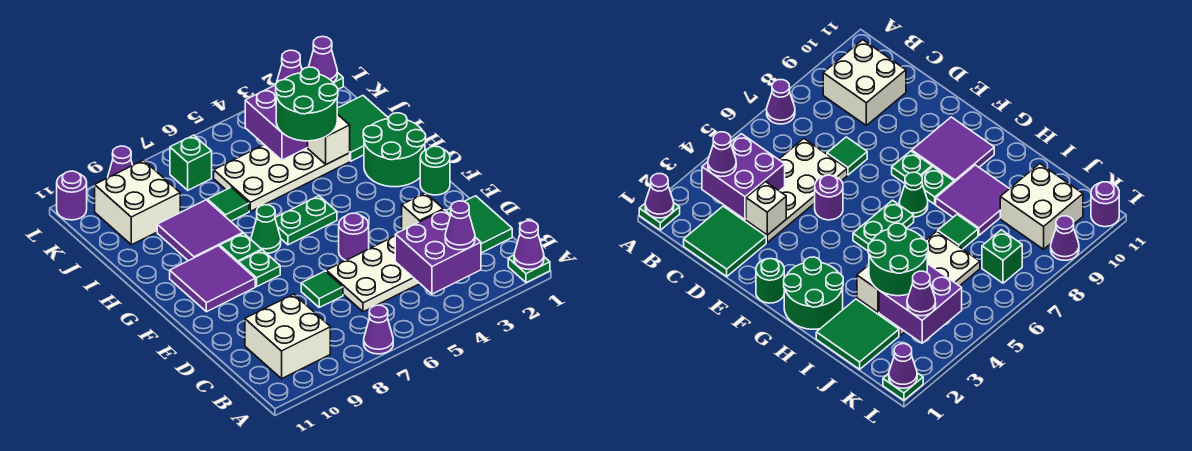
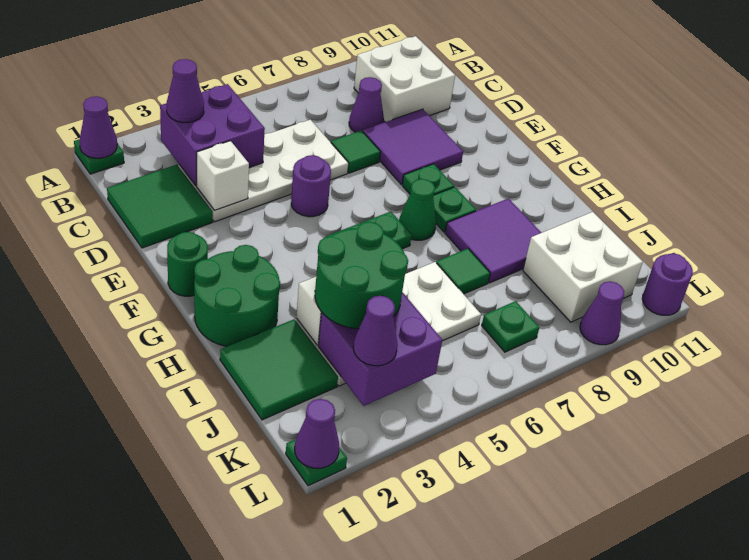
purple cone A7 level 1 -> purple cone C8 level 1
purple tile F9:G10 level 1 -> purple tile D8:E9 level 1
green brick K7 level 1 -> green plate K7 level 1

